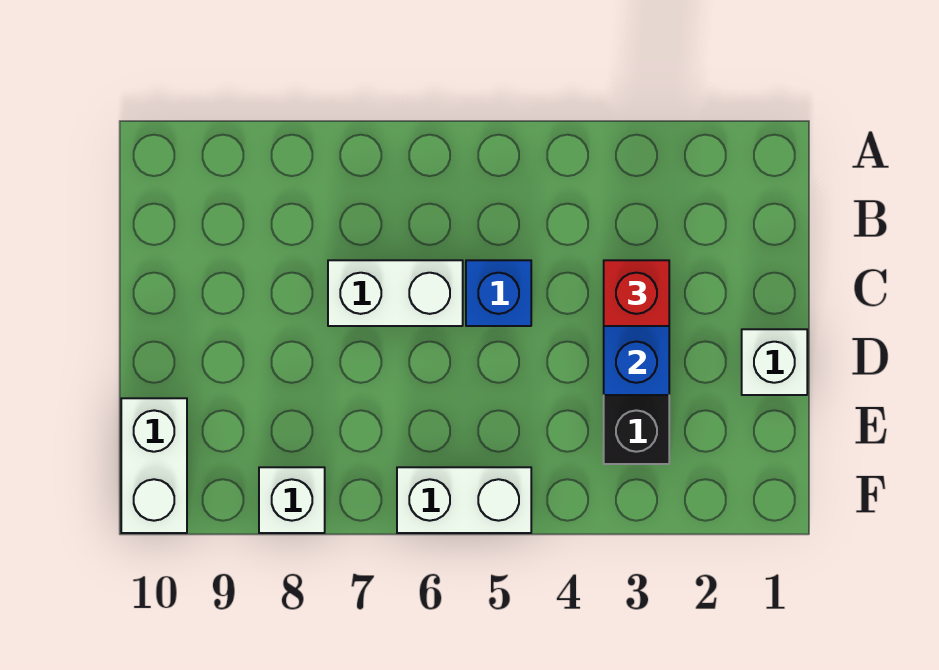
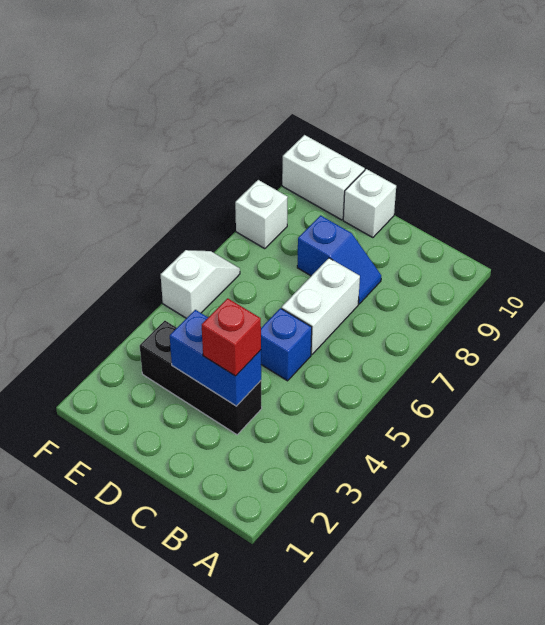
none -> blue slope C8:D8 level 1 top D
white brick D1 level 1 -> white brick D10 level 1
white brick F5:F6 level 1 -> white slope F5:F6 level 1 top 5

